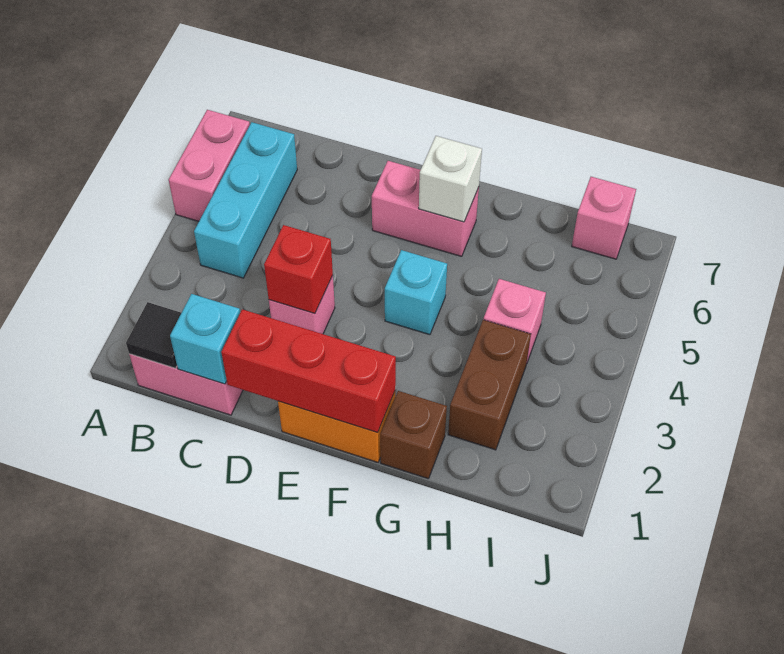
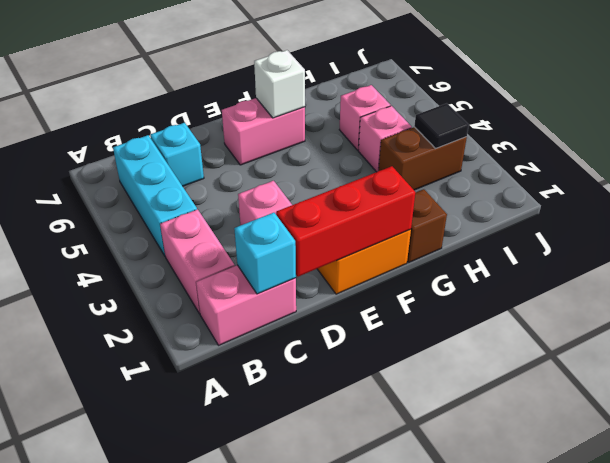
pink brick A5:A6 level 1 -> pink brick B2:B3 level 1
black tile B1 level 2 -> black tile I3 level 2
red brick D3 level 2 -> none
cyan brick F4 level 1 -> cyan brick C6 level 1
brown brick H2:H3 level 1 -> brown brick H3:I3 level 1
pink brick I7 level 1 -> pink brick H5 level 1

